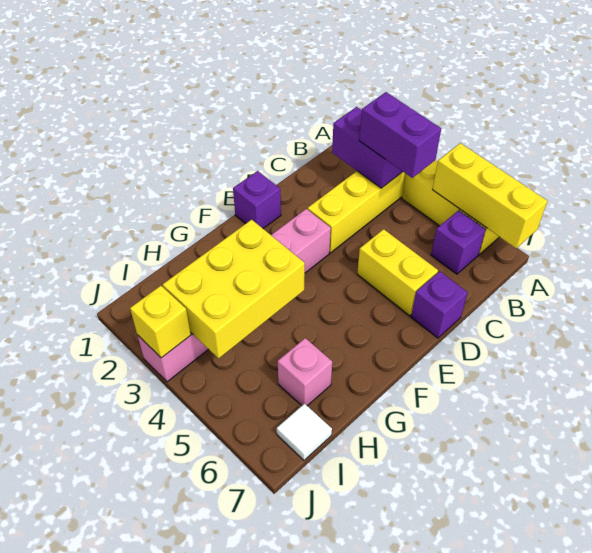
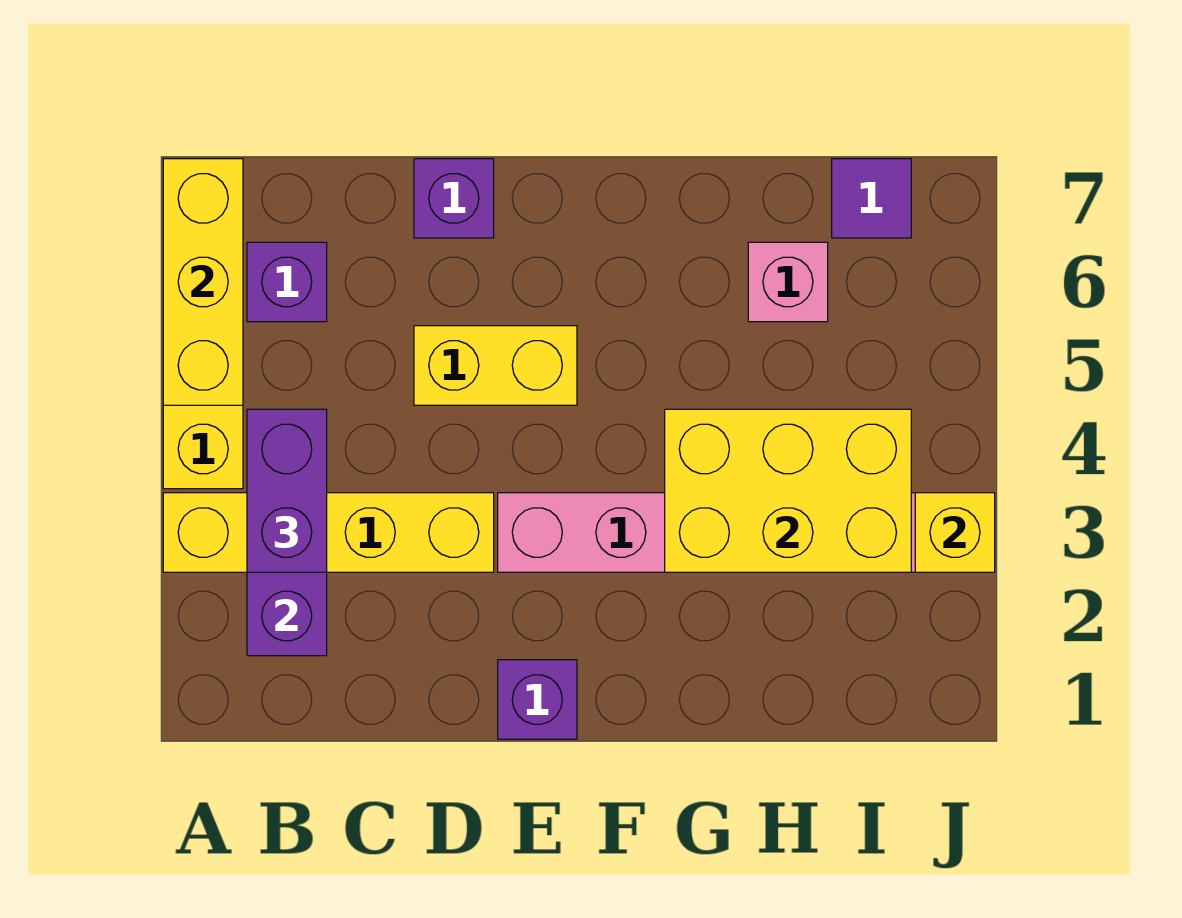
yellow brick D5:D6 level 1 -> yellow brick D5:E5 level 1
white tile I7 level 1 -> purple tile I7 level 1

